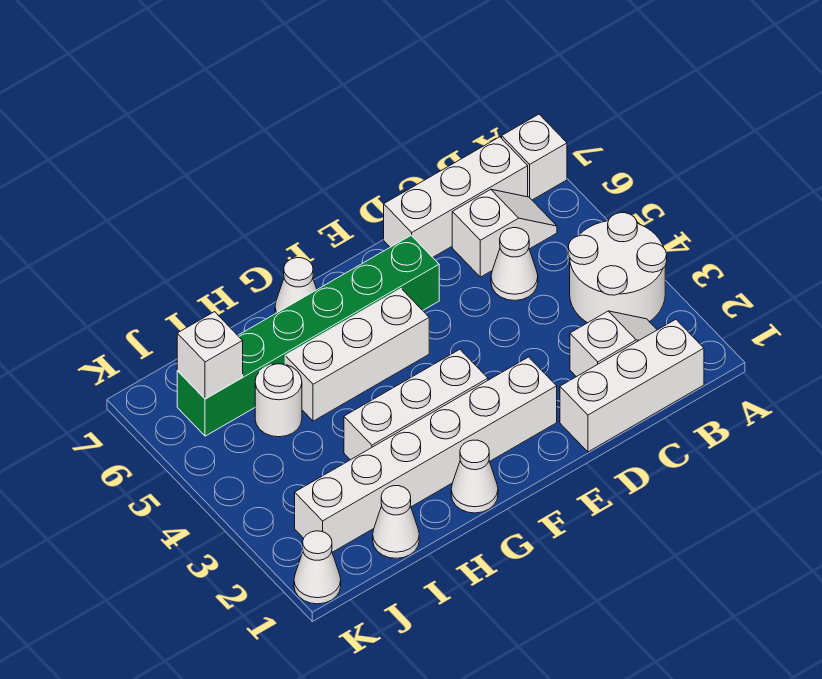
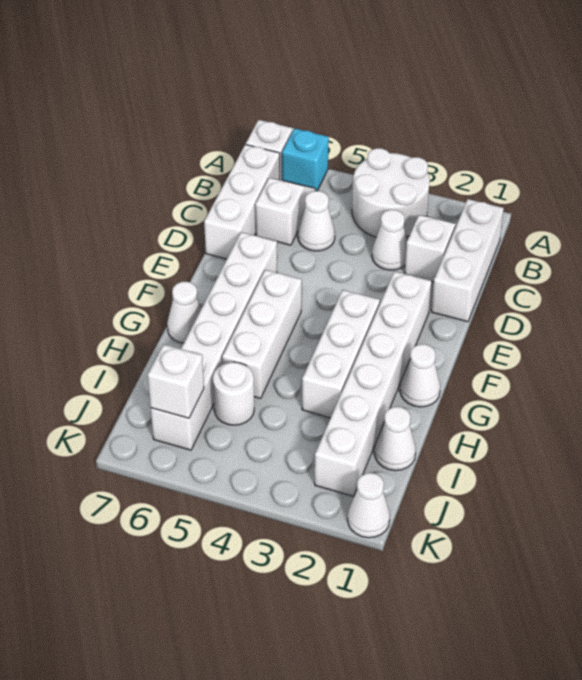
none -> cyan brick A6 level 1
none -> white cone C3 level 1
green brick E6:J6 level 1 -> white brick E6:J6 level 1

